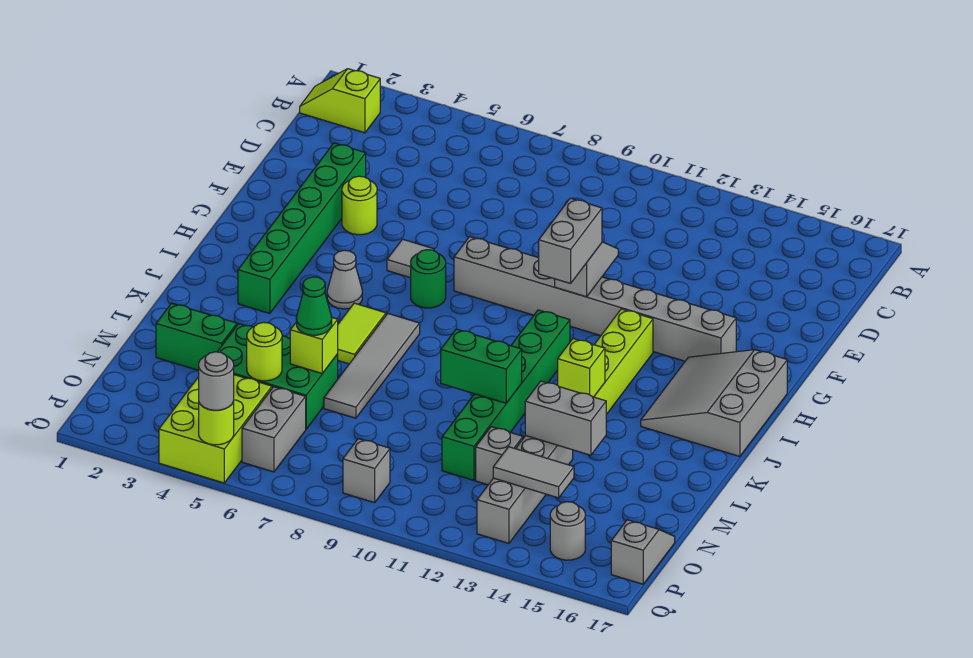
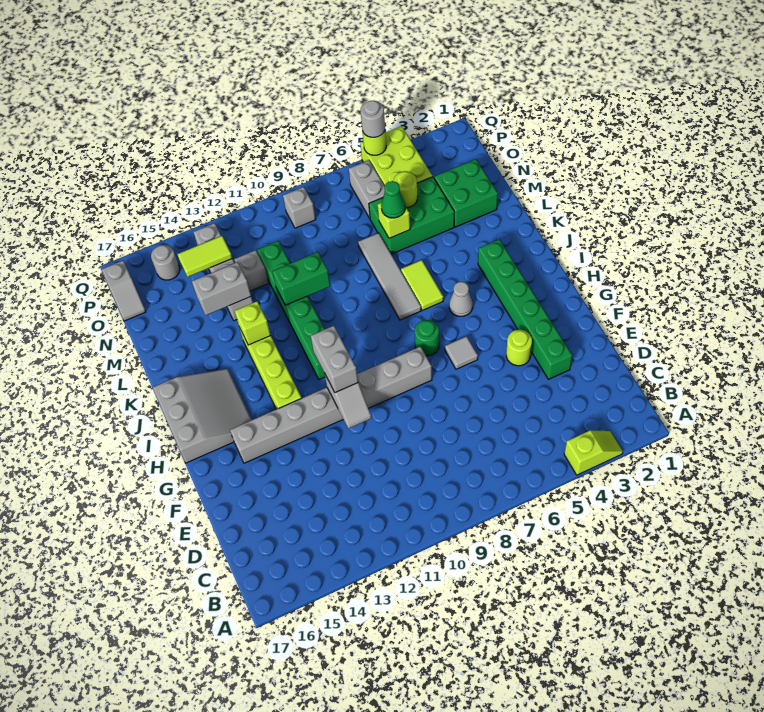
lime slope B1:B2 level 1 top 2 -> lime slope A3:A4 level 1 top 4
green brick M2:M3 level 1 -> green brick M2:N3 level 1
grey tile O13:O14 level 2 -> lime tile O13:O14 level 2

